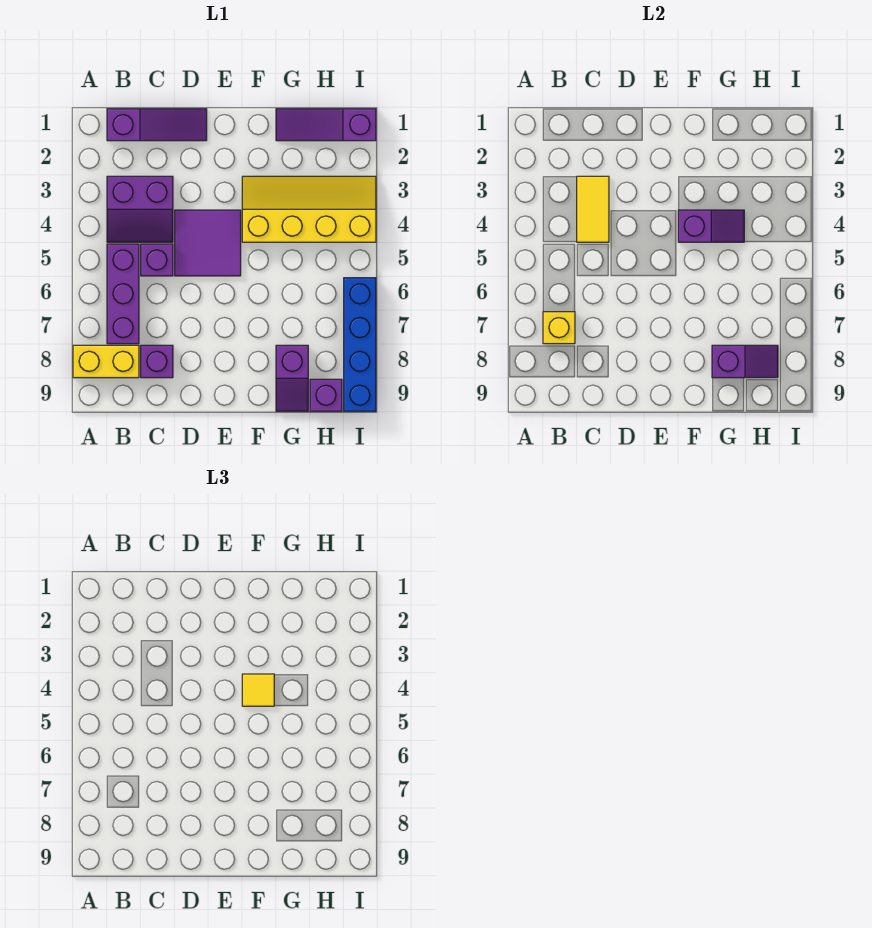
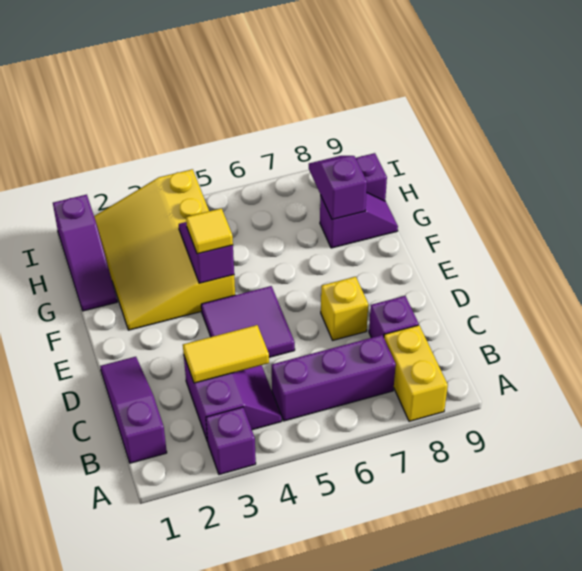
yellow brick B7 level 2 -> yellow brick D7 level 1
purple brick C5 level 1 -> purple brick A3 level 1
yellow slope F3:I4 level 1 top 4 -> yellow slope F2:I4 level 1 top 4
blue brick I6:I9 level 1 -> none

